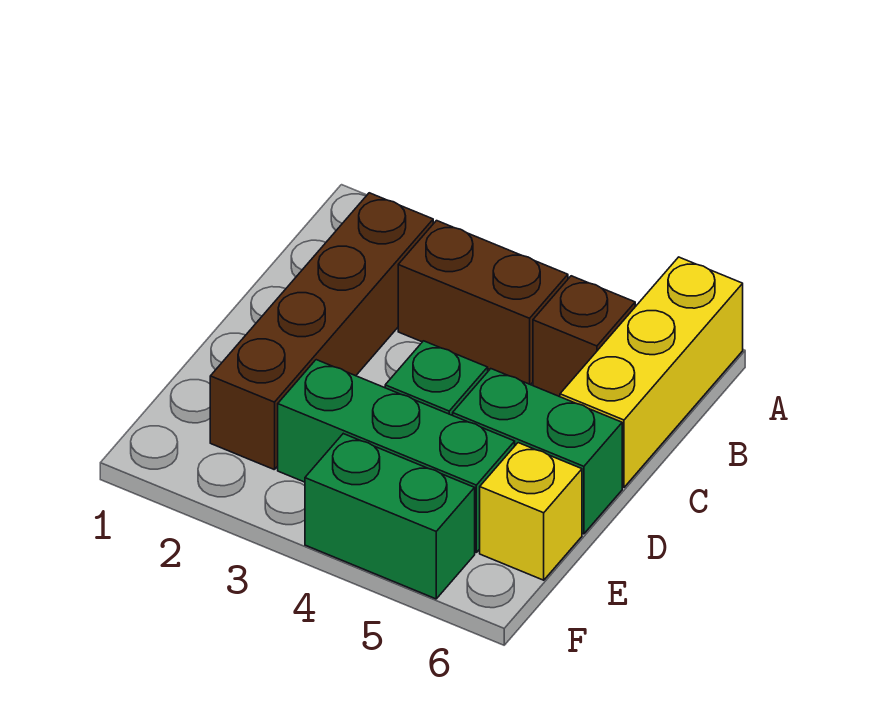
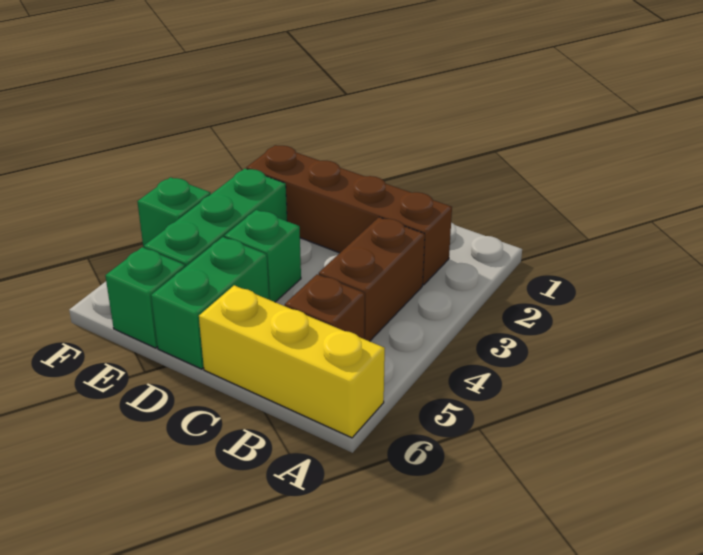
yellow brick E6 level 1 -> green brick E6 level 1
green brick F4:F5 level 1 -> green brick F4 level 1

